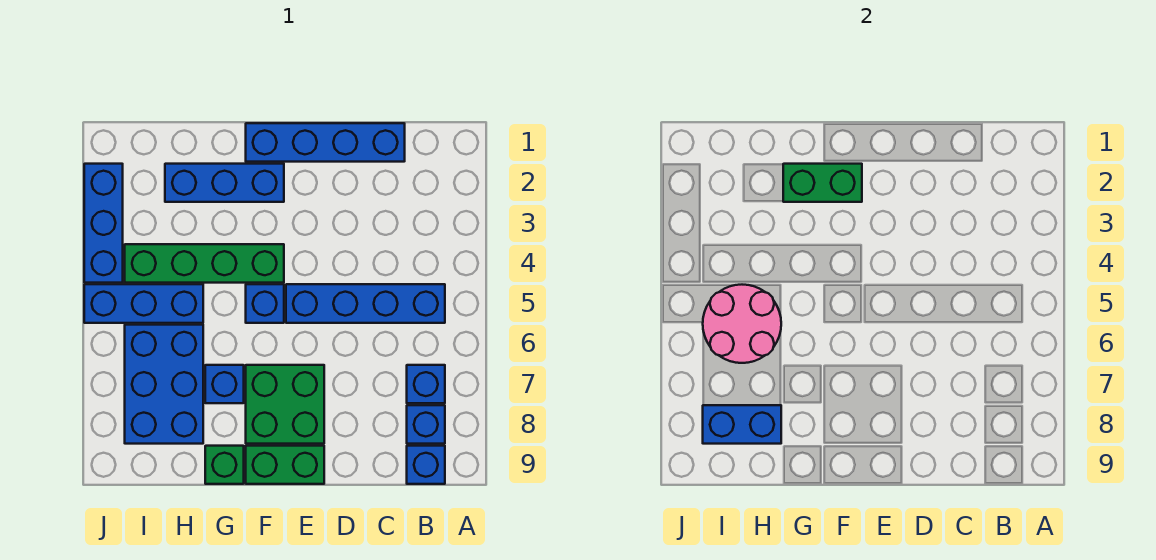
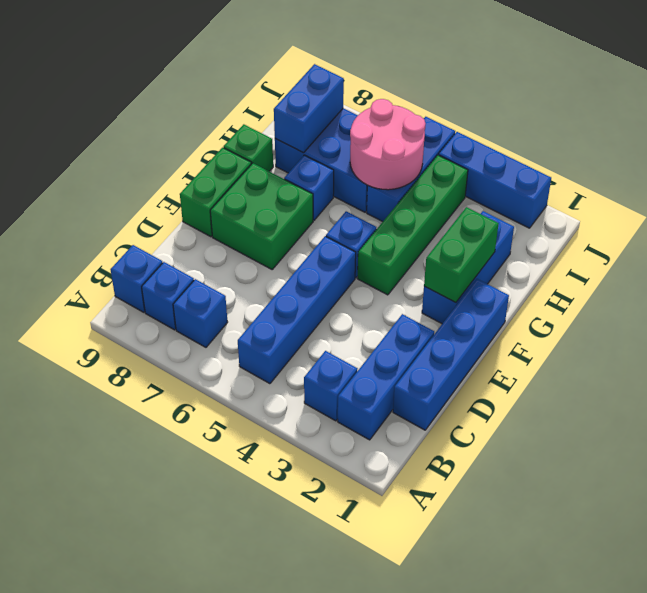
none -> blue brick B2:D2 level 1
none -> blue brick B3 level 1

